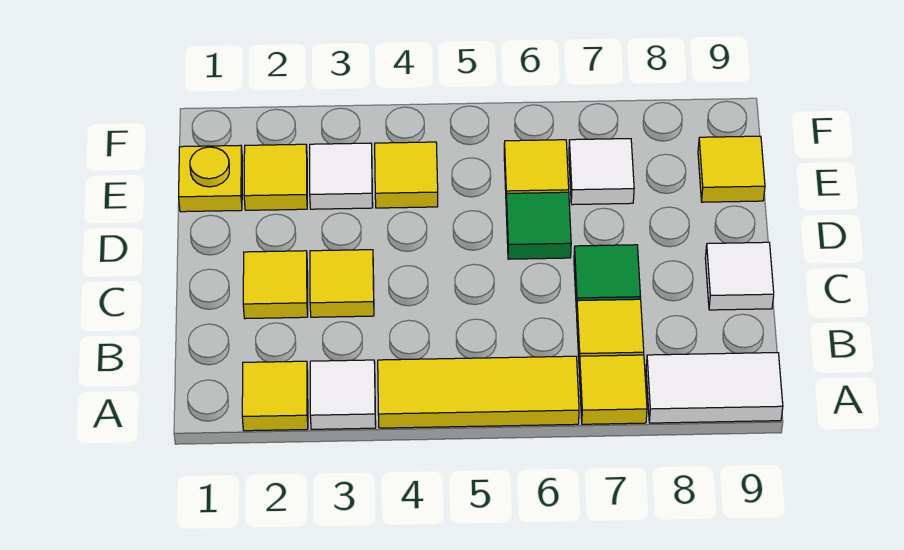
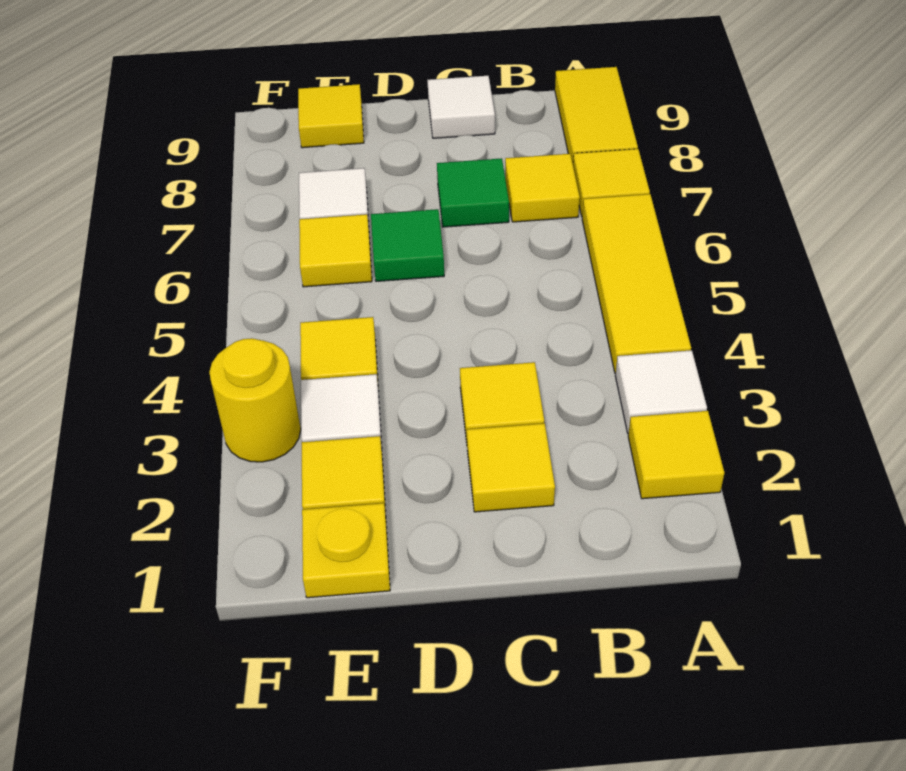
white tile A8:A9 level 1 -> yellow tile A8:A9 level 1
none -> yellow round brick F3 level 1

